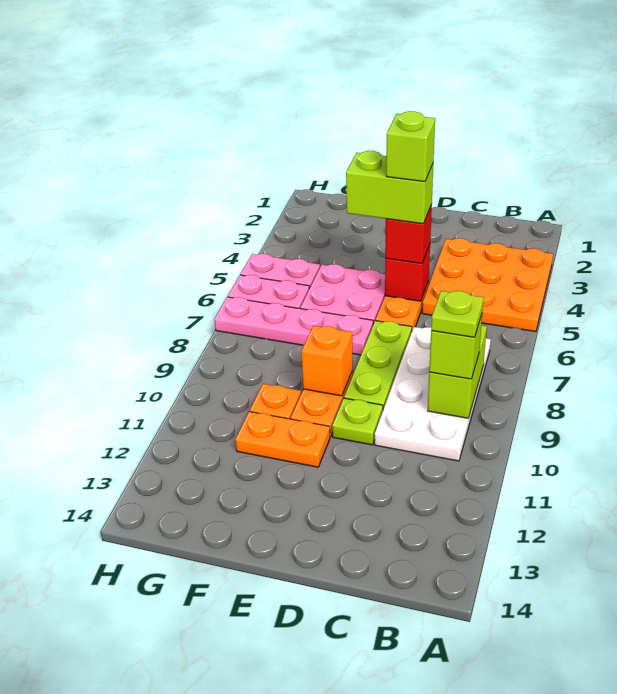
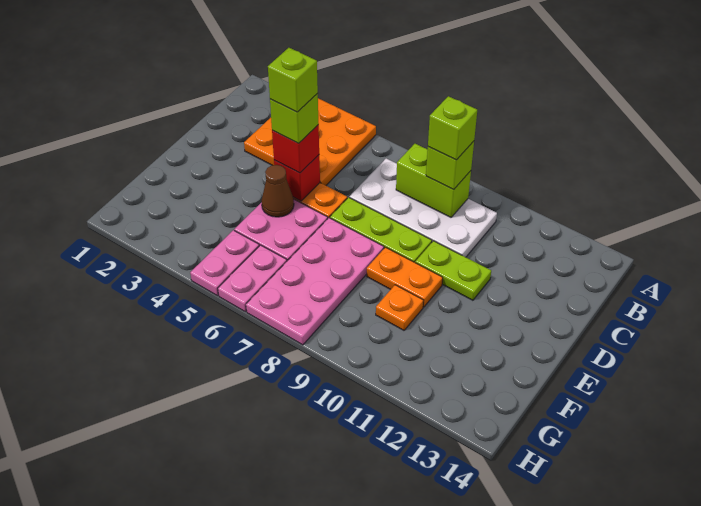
lime plate B9 level 4 -> lime brick B9 level 4
lime brick D5:E5 level 4 -> lime brick D5 level 4
lime plate D10 level 1 -> lime plate D10:D11 level 1
none -> brown cone E5 level 2
pink plate E7:H7 level 1 -> pink plate E7:H8 level 1
orange brick E9 level 2 -> none
orange plate E11:F11 level 1 -> none

